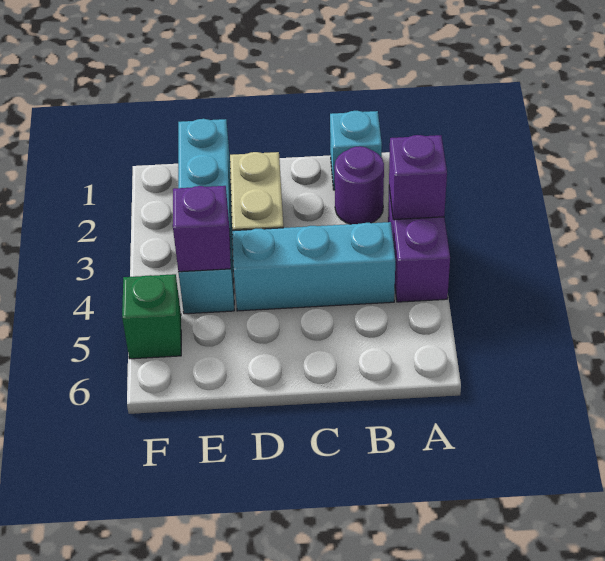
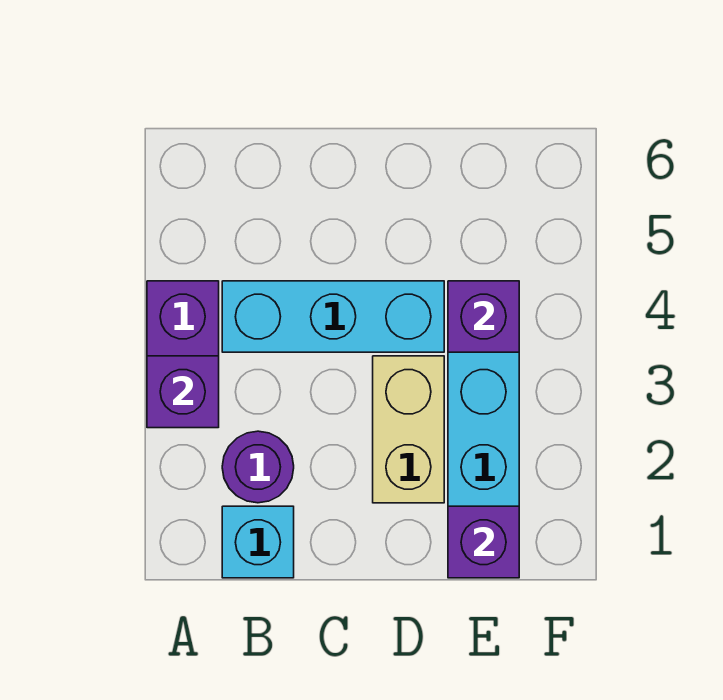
none -> purple brick E1 level 2
green brick F5 level 1 -> none

